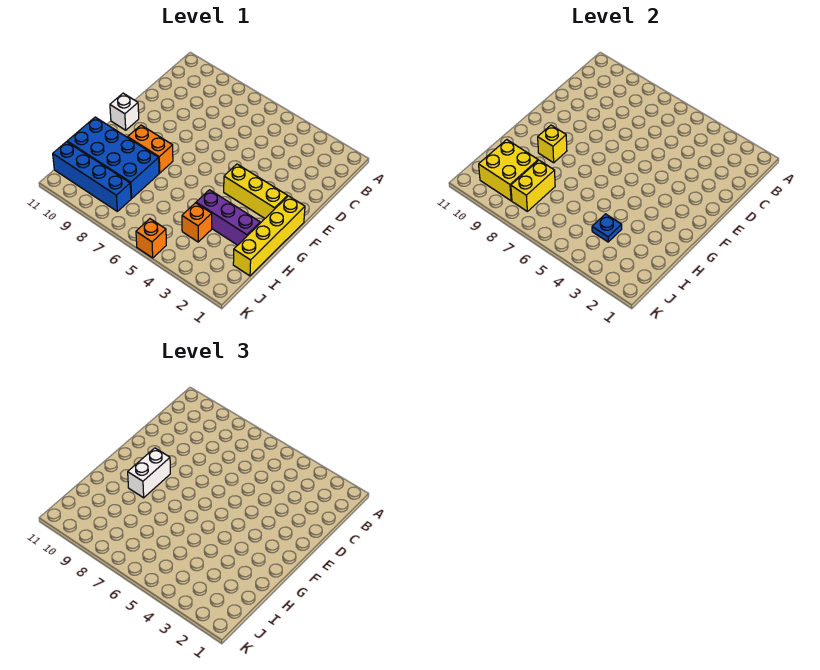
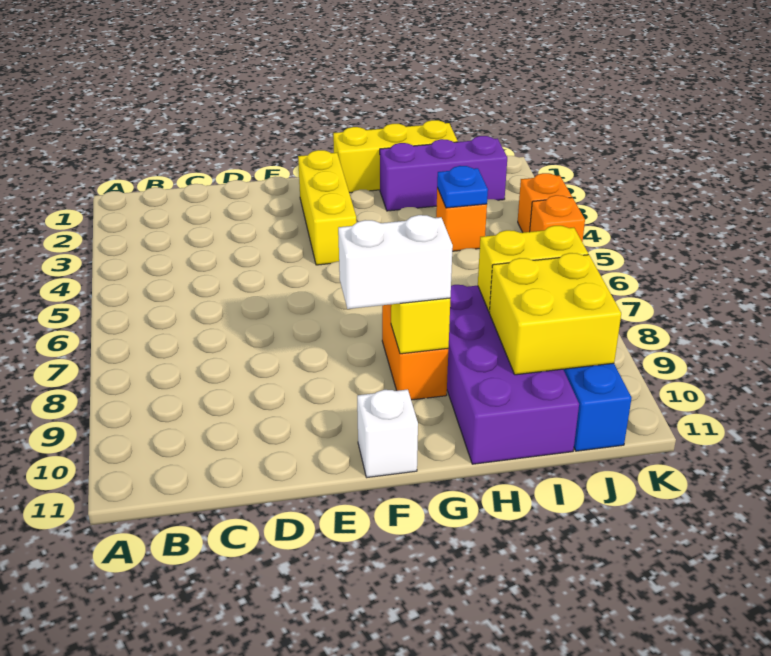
yellow brick F1:I1 level 1 -> yellow brick G1:I1 level 1
purple brick H2:H4 level 1 -> purple brick H2:J2 level 1
blue brick H8:I11 level 1 -> purple brick H8:I11 level 1
none -> orange brick K4 level 1

